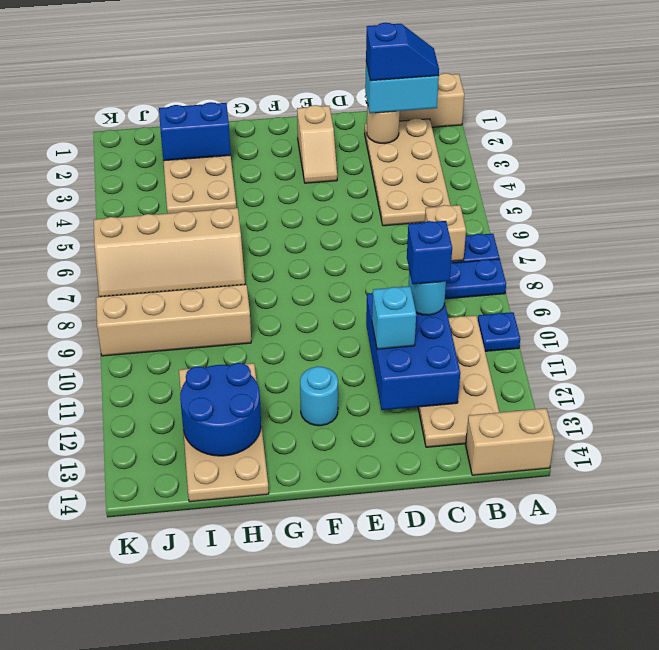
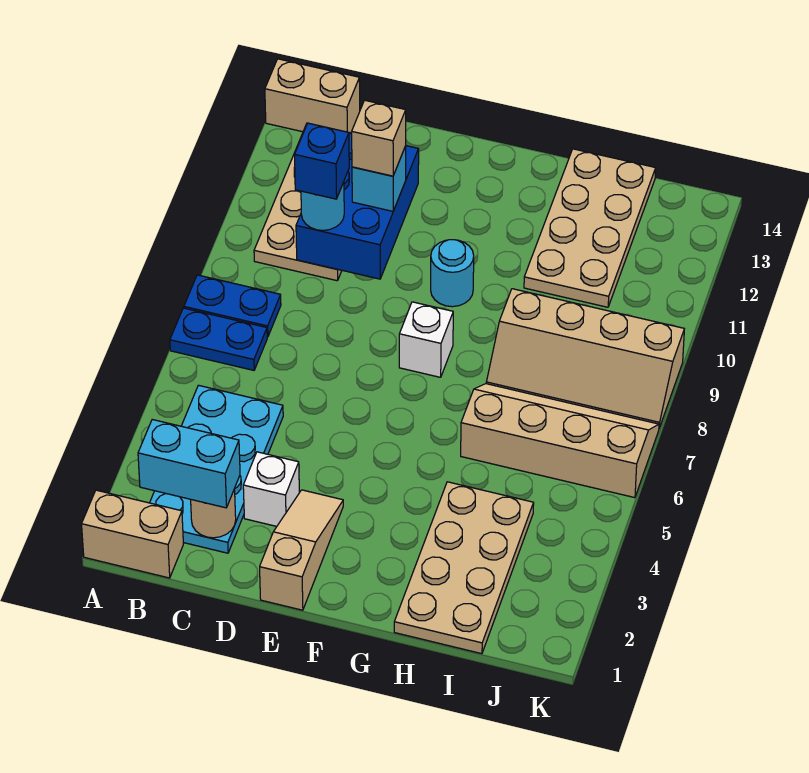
blue plate A10 level 1 -> none
tan plate B2:C5 level 1 -> cyan plate B2:C5 level 1
blue slope B2:C2 level 4 top C -> none
tan brick B7 level 2 -> tan brick D11 level 4
none -> white brick D3 level 1
tan slope E2:E3 level 1 top 2 -> tan slope E1:E3 level 1 top 1
none -> white brick F8 level 1
cyan round brick F12 level 1 -> cyan round brick F10 level 1
blue brick H2:I2 level 2 -> none
blue round brick H12:I13 level 2 -> none

